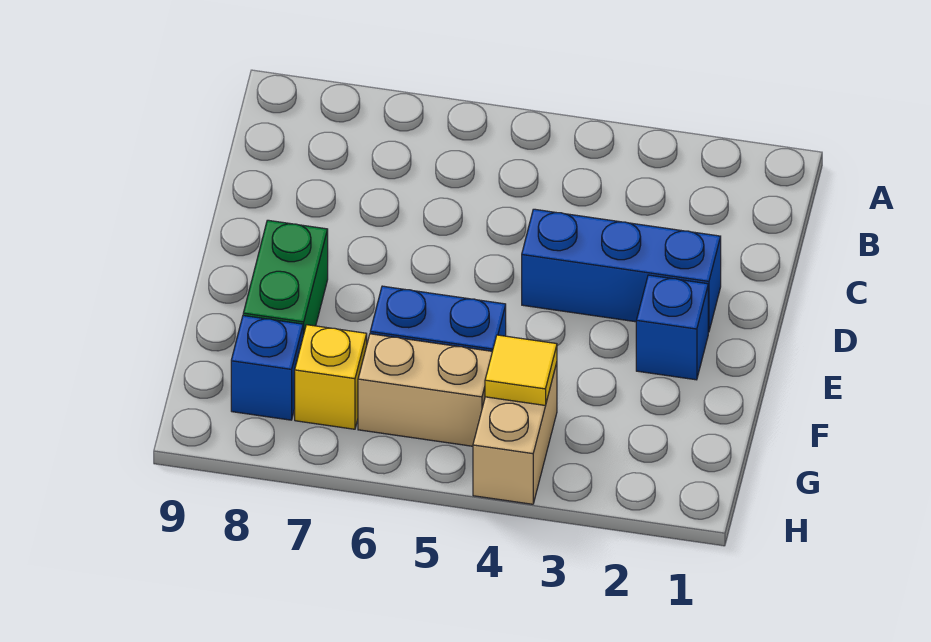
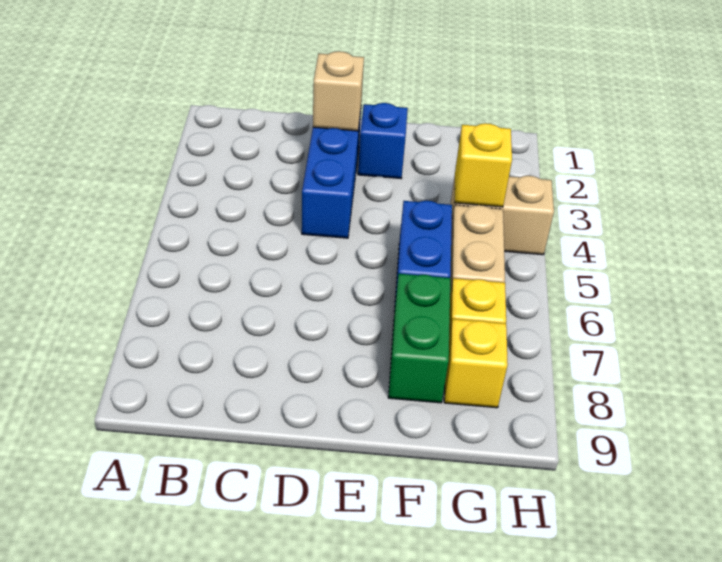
none -> tan brick D2 level 2
green brick E8:F8 level 1 -> green brick F7:F8 level 1
yellow tile G4 level 2 -> yellow brick G4 level 2
blue brick G8 level 1 -> yellow brick G8 level 1

